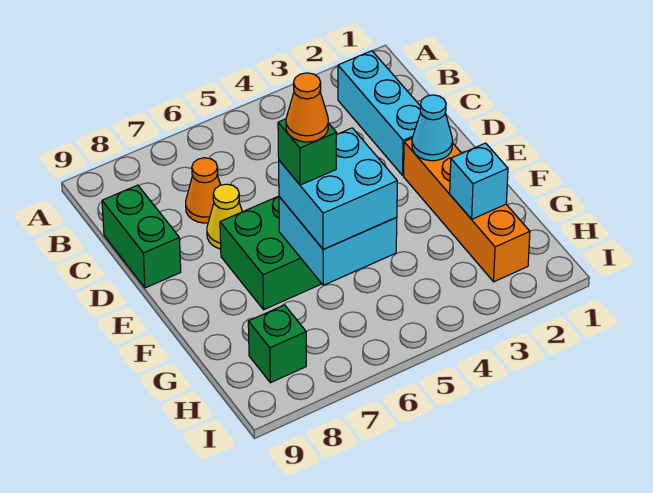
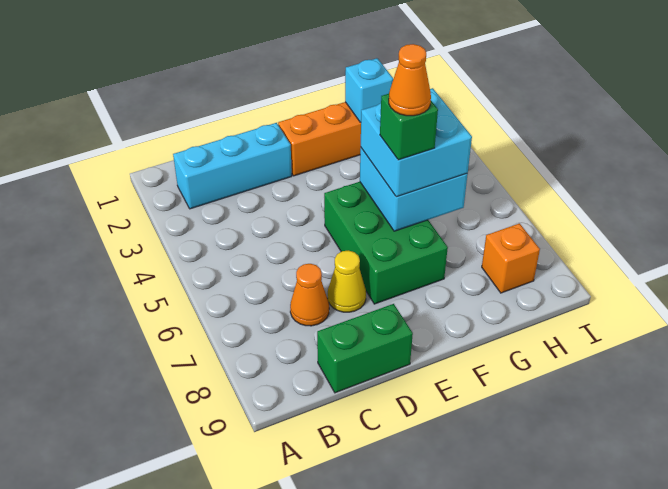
cyan cone E2 level 2 -> none
green brick H8 level 1 -> orange brick H8 level 1

